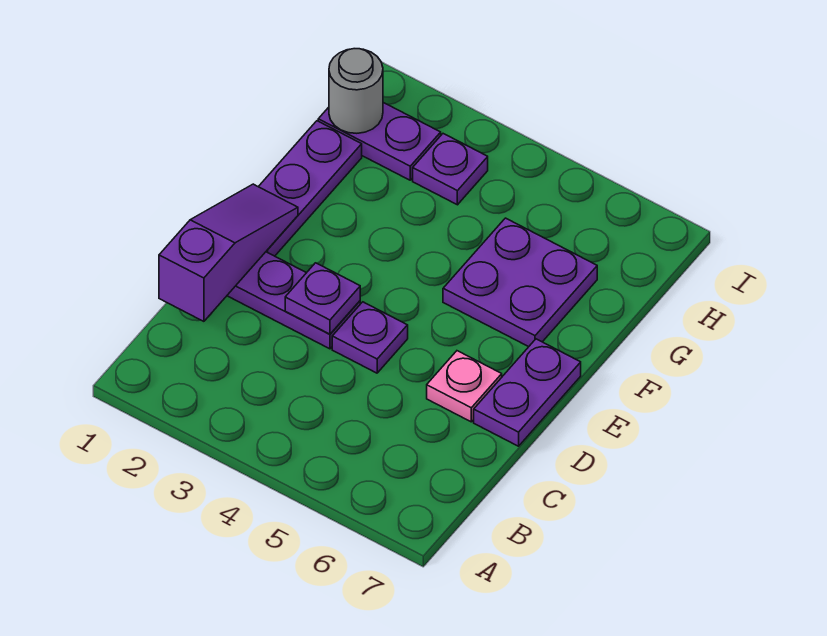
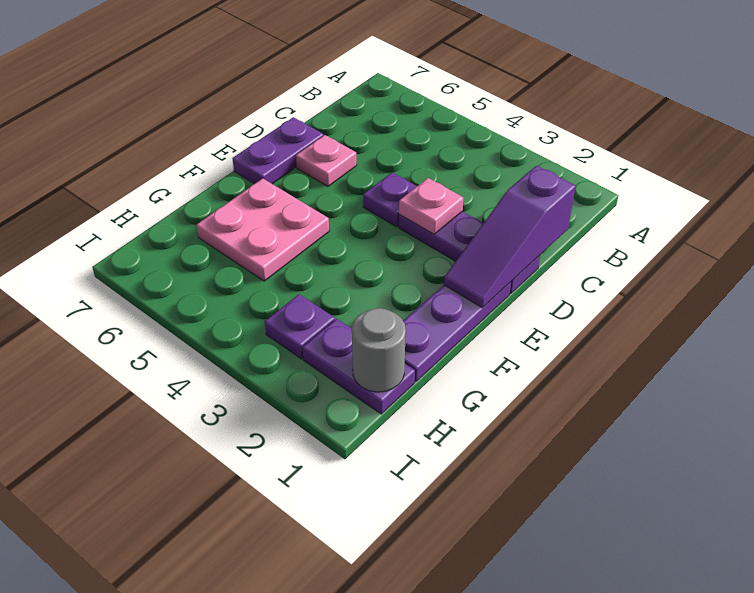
purple plate D3 level 2 -> pink plate D3 level 2
purple plate F5:G6 level 1 -> pink plate F5:G6 level 1

